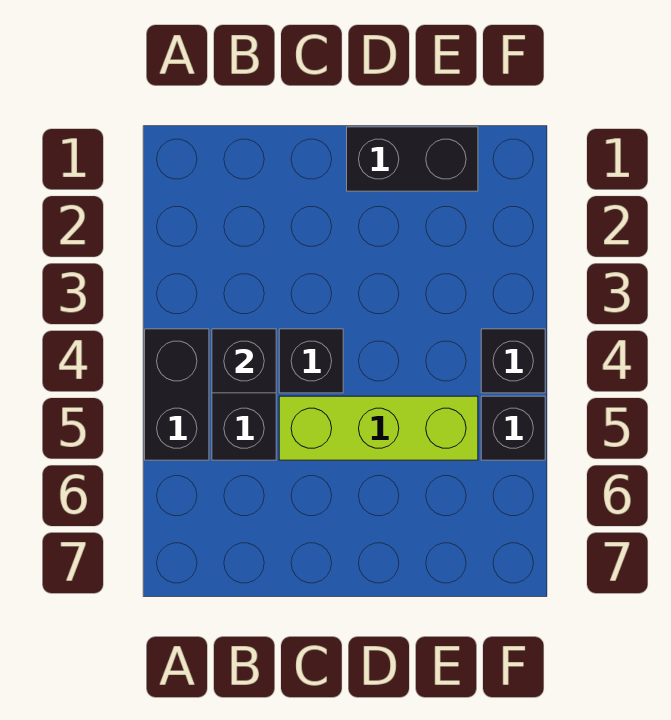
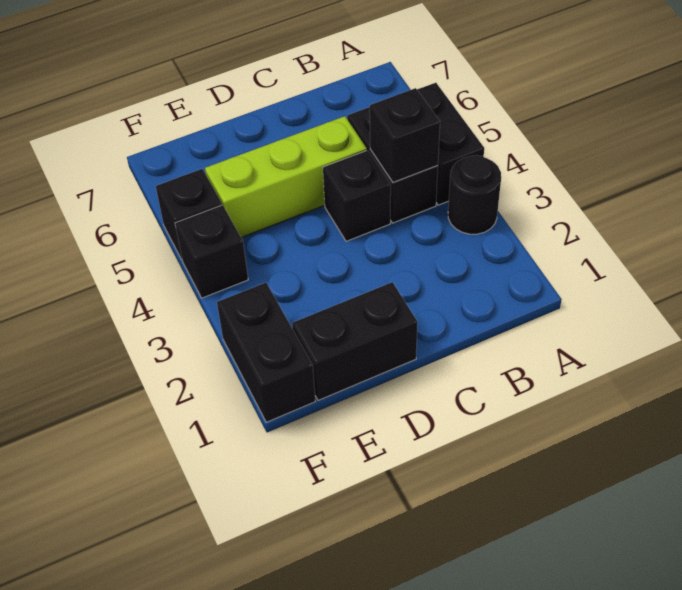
none -> black round brick A3 level 1
none -> black brick F1:F2 level 1

